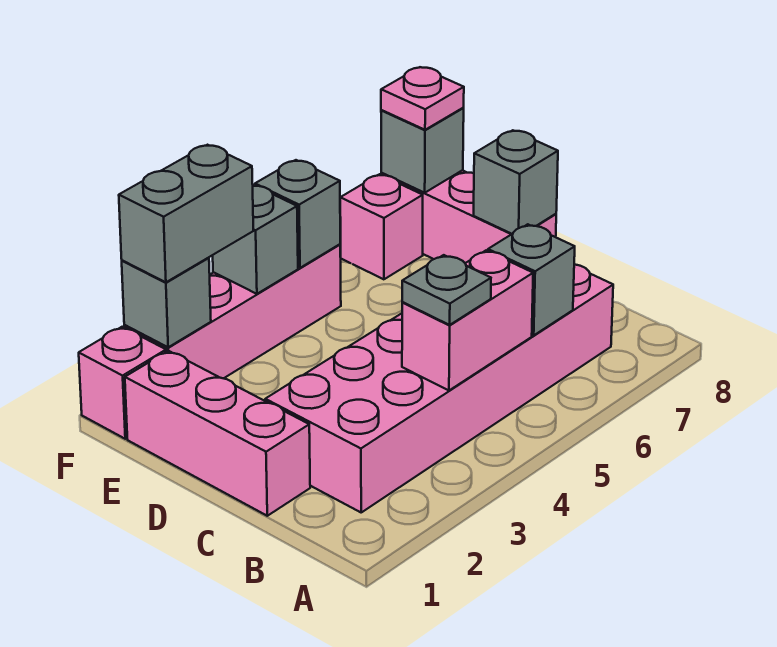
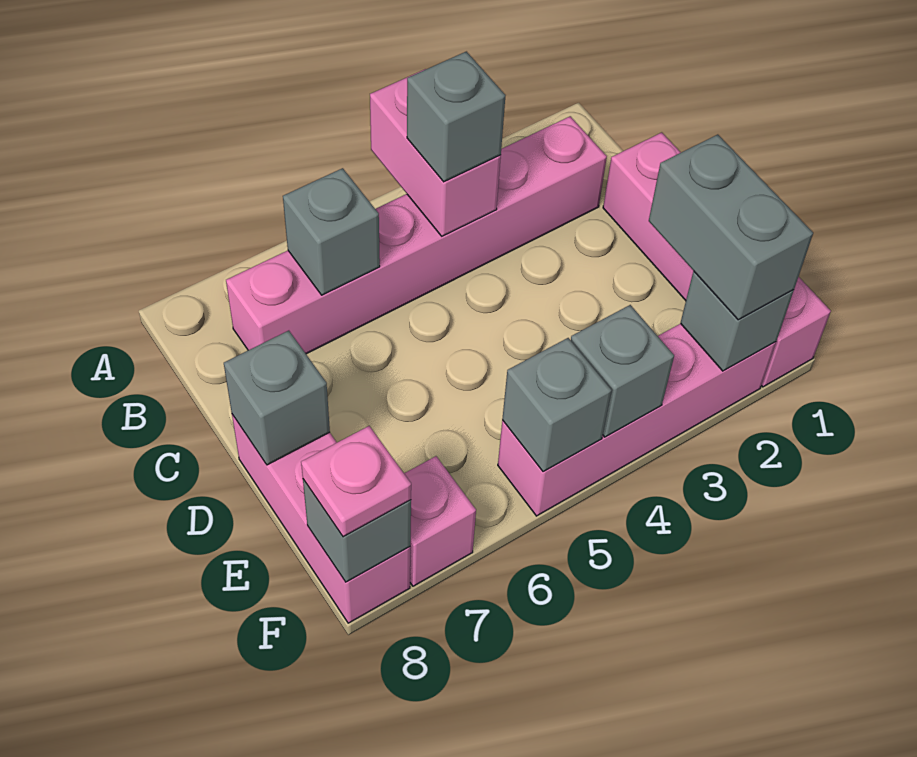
pink brick B2:C7 level 1 -> pink brick B2:B7 level 1
pink brick B4:B5 level 2 -> pink brick A4:B4 level 2
grey plate B4 level 3 -> grey brick B4 level 3
grey brick F2:F3 level 3 -> grey brick E2:F2 level 3

